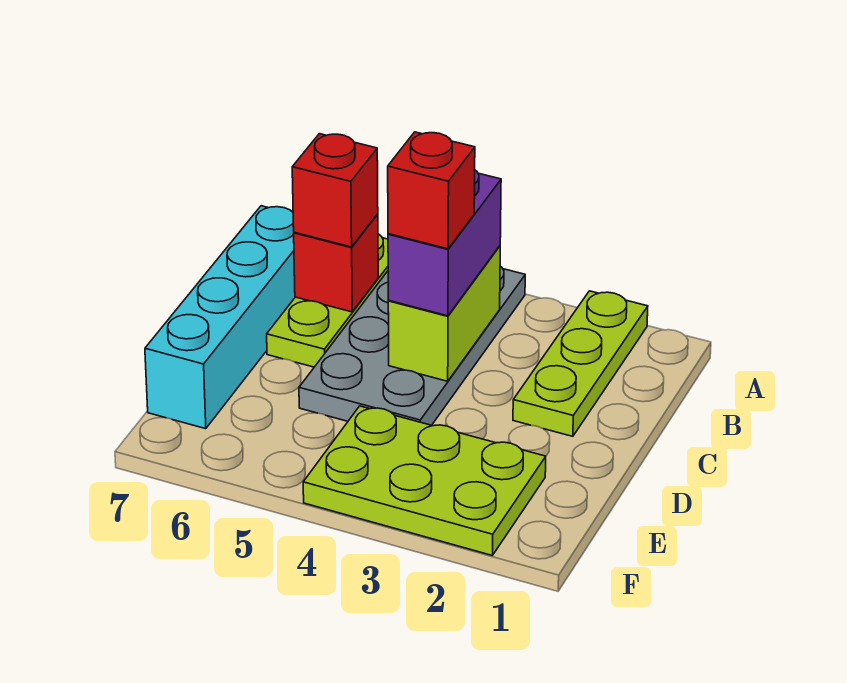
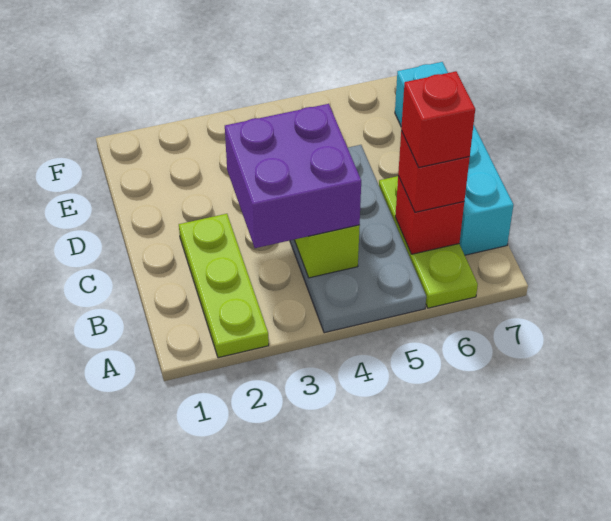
purple brick B4:C4 level 3 -> purple brick B3:C4 level 3
red brick C4 level 4 -> red brick B6 level 4
lime plate E2:F4 level 1 -> none

